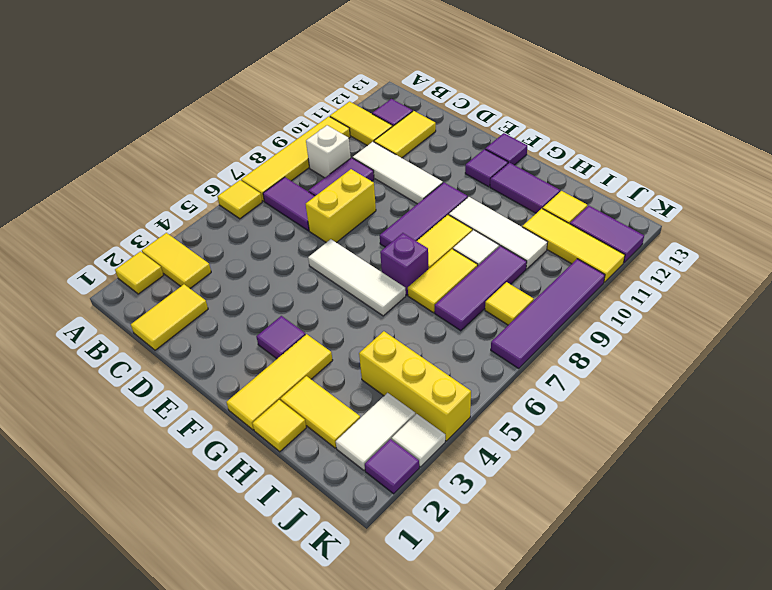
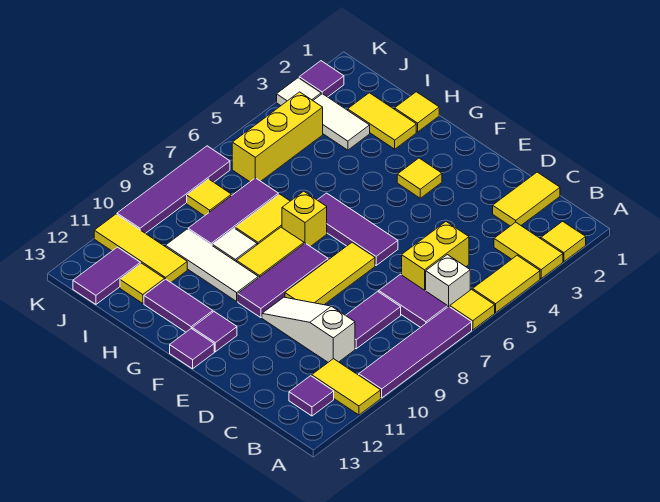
yellow tile A7:A10 level 1 -> purple tile A7:A10 level 1
white brick B9 level 1 -> white brick B6 level 1
white tile C10:E10 level 1 -> white slope C10:E10 level 1 top C
yellow tile C11:C12 level 1 -> yellow tile A4:A5 level 1
yellow brick D7:D8 level 1 -> yellow brick C5:C6 level 1
white tile E6:G6 level 1 -> purple tile E6:G6 level 1
purple tile F3 level 1 -> yellow tile F3 level 1
yellow tile G1:G3 level 1 -> yellow tile E7:E9 level 1
purple brick G7 level 1 -> yellow brick G7 level 1
yellow brick I4:K4 level 1 -> yellow brick J4:J6 level 1
white tile J2:J3 level 1 -> white tile I3:J3 level 1
purple tile J12:K12 level 1 -> purple tile J12:J13 level 1

